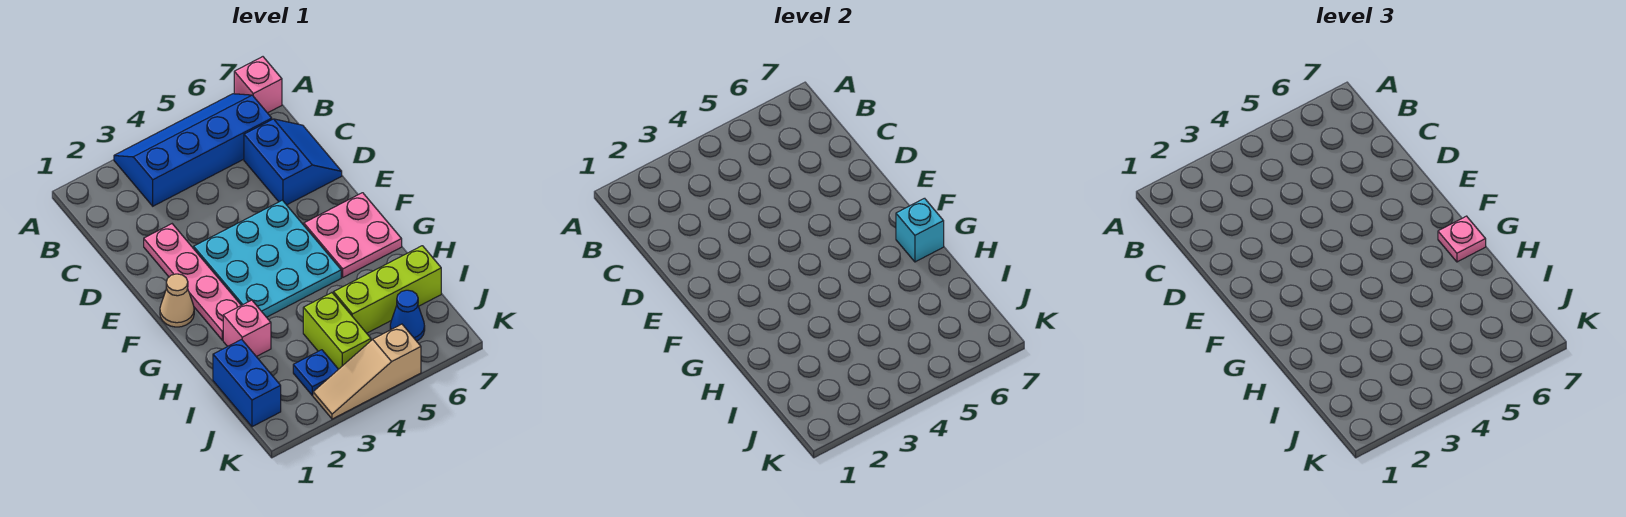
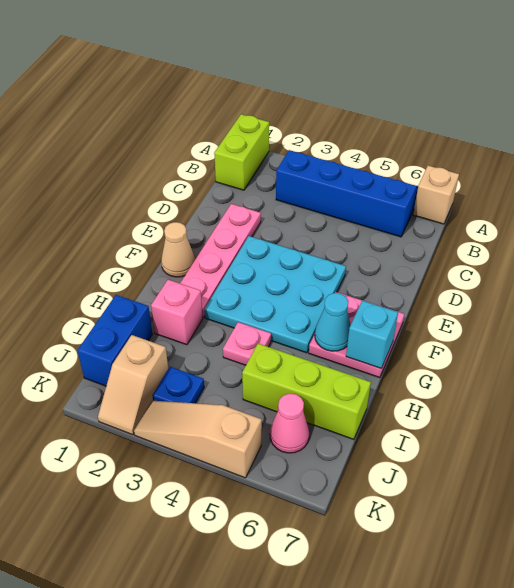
pink brick A7 level 1 -> tan brick A7 level 1
blue slope C6:D7 level 1 top 6 -> none
none -> cyan cone G6 level 2
pink plate G7 level 3 -> pink plate H4 level 1
lime brick I4:J4 level 1 -> lime brick A1:B1 level 1
none -> tan slope J2:K2 level 1 top J
blue cone J6 level 1 -> pink cone J6 level 1

